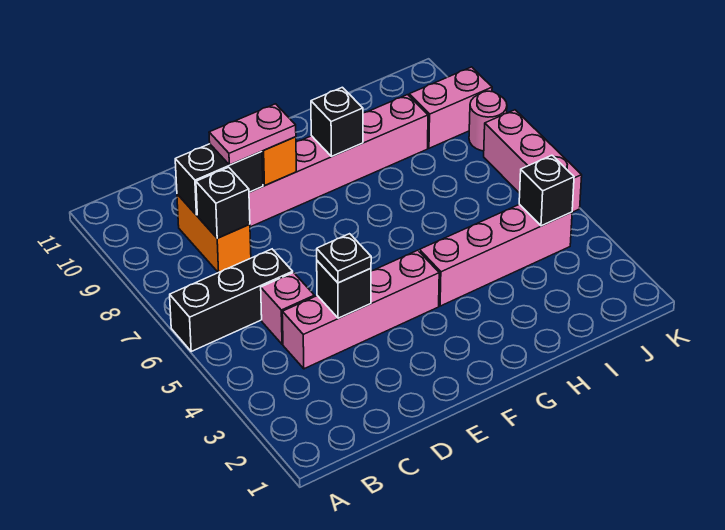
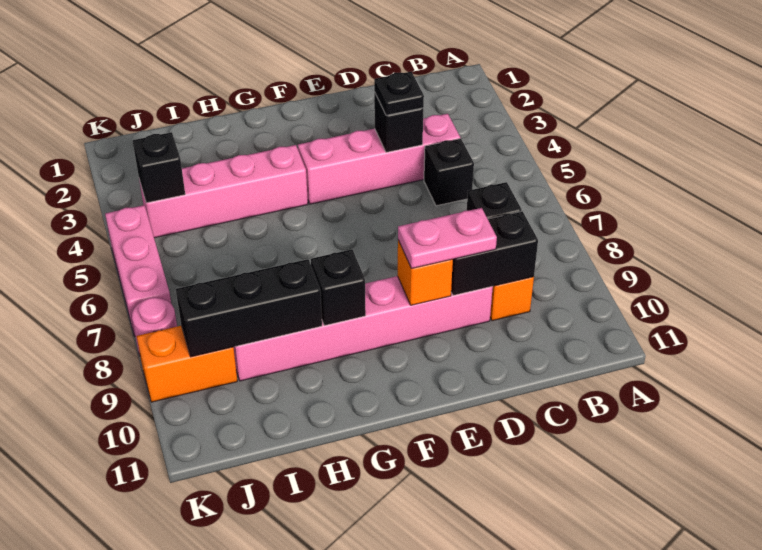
black brick A6:C6 level 1 -> black brick H9:J9 level 2
pink brick C5 level 1 -> black brick C5 level 1
pink brick J9:K9 level 1 -> orange brick J9:K9 level 1

